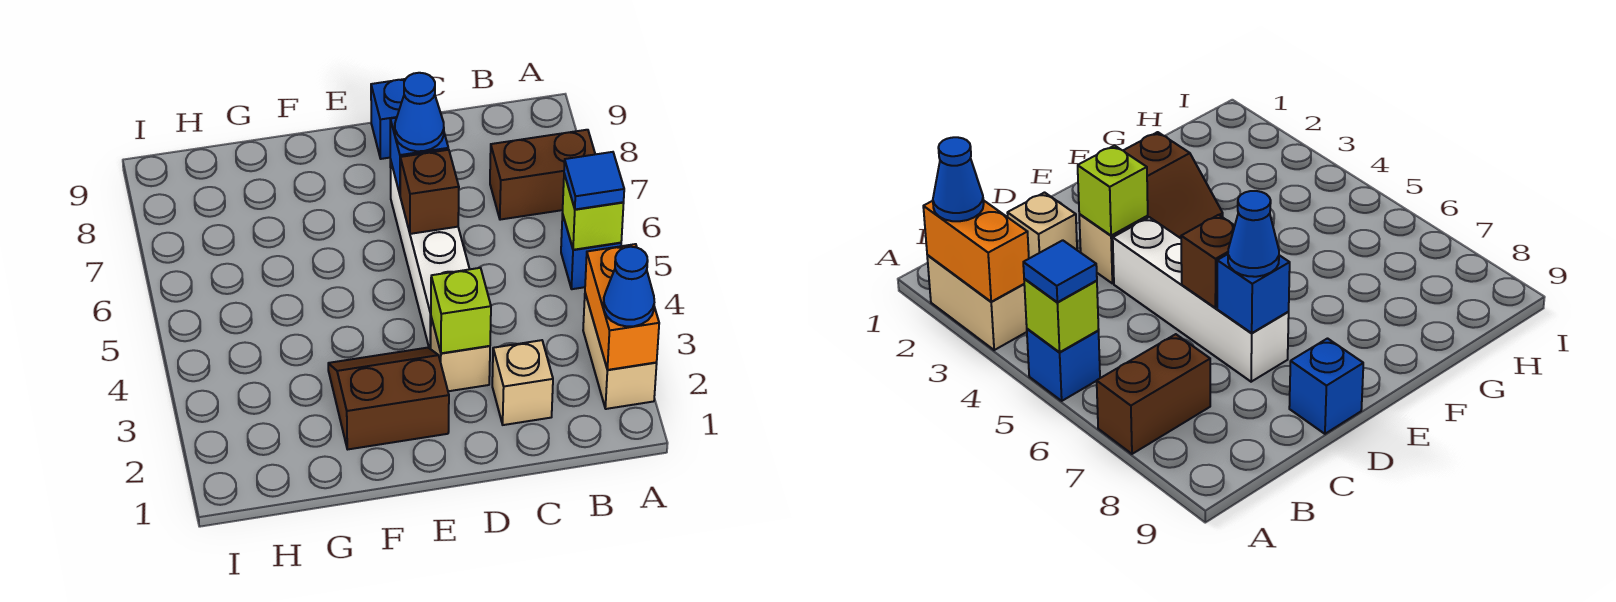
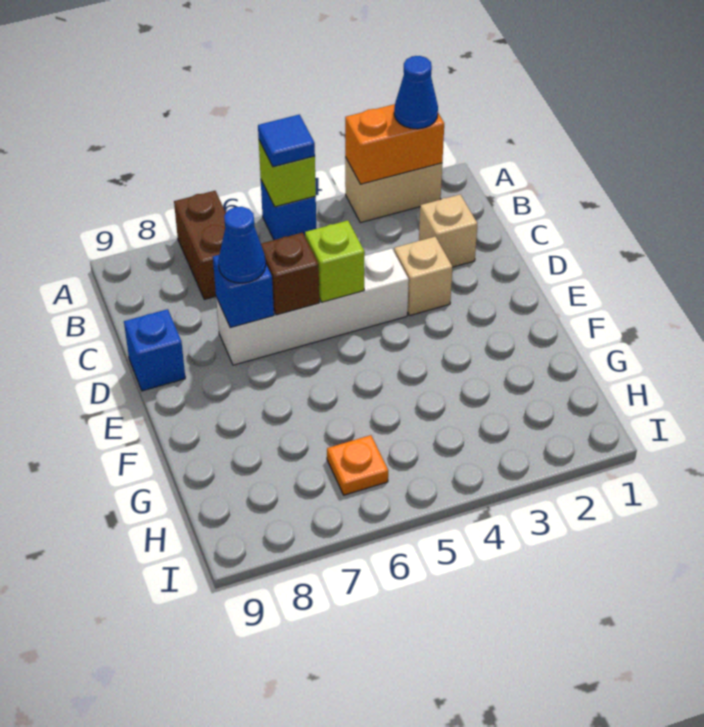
lime brick D3 level 2 -> lime brick D5 level 2
brown slope E2:F3 level 1 top 2 -> none
none -> orange plate H6 level 1

